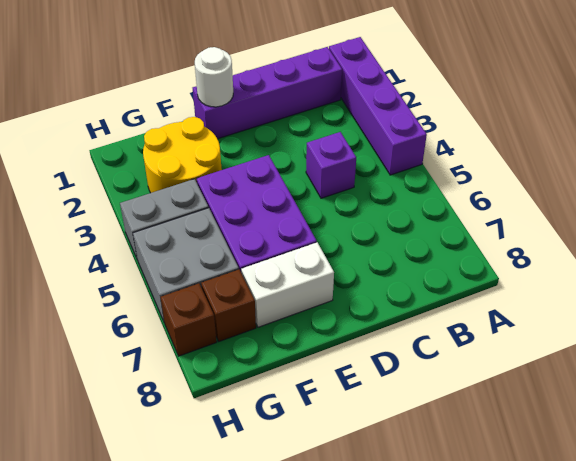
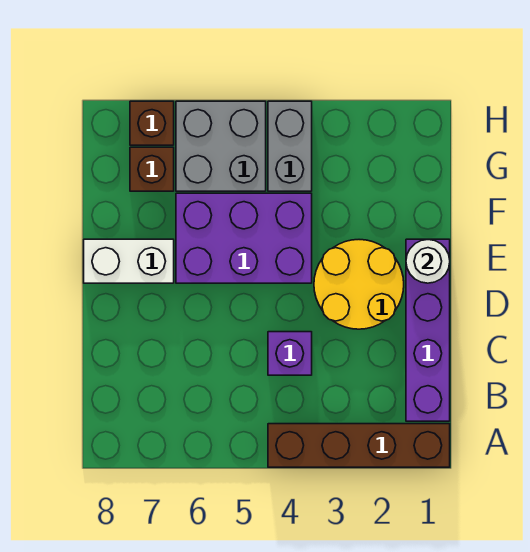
purple brick A1:A4 level 1 -> brown brick A1:A4 level 1
white brick E7:F7 level 1 -> white brick E7:E8 level 1
yellow round brick F2:G3 level 1 -> yellow round brick D2:E3 level 1

